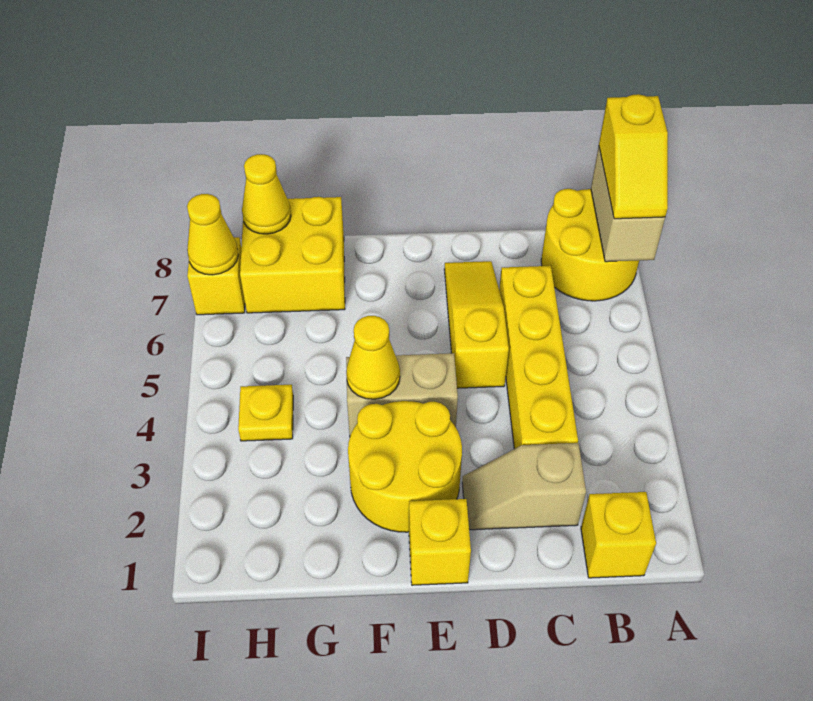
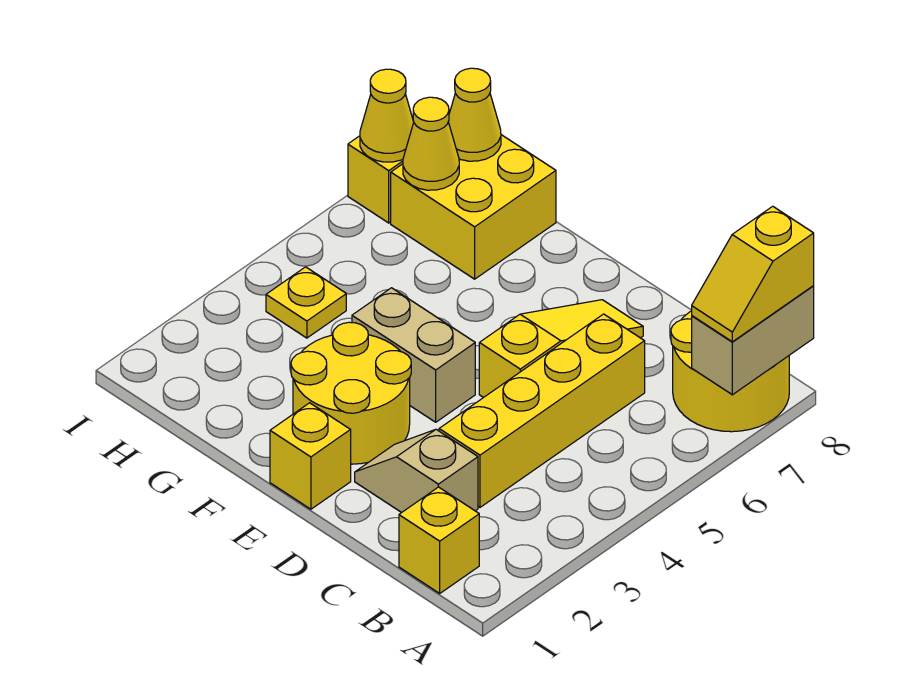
yellow cone F4 level 2 -> yellow cone H7 level 2

